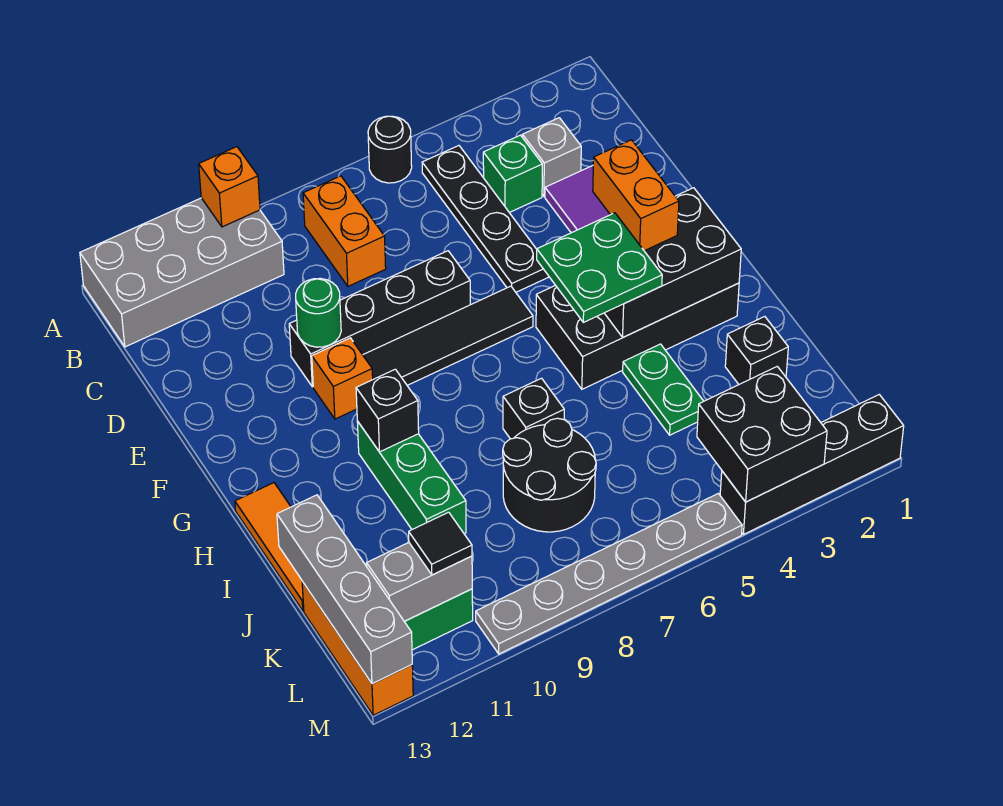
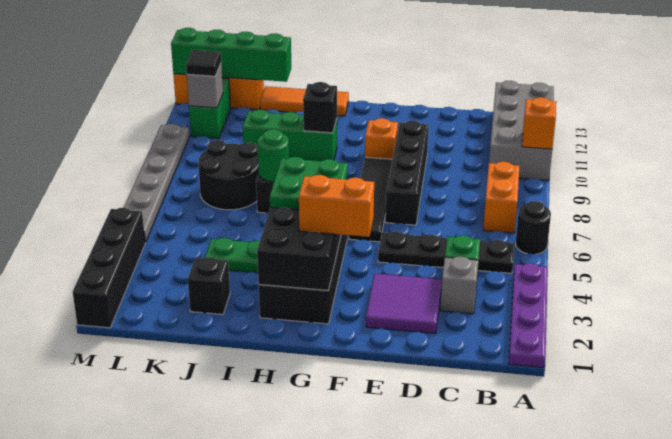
none -> purple plate A1:A4 level 1
orange brick B8:C8 level 1 -> orange brick B7:B8 level 1
green round brick E10 level 2 -> green round brick I7 level 2
grey brick J13:M13 level 2 -> green brick J13:M13 level 2
black brick L3:M4 level 2 -> none
grey brick L11:L12 level 2 -> grey brick L11 level 2

